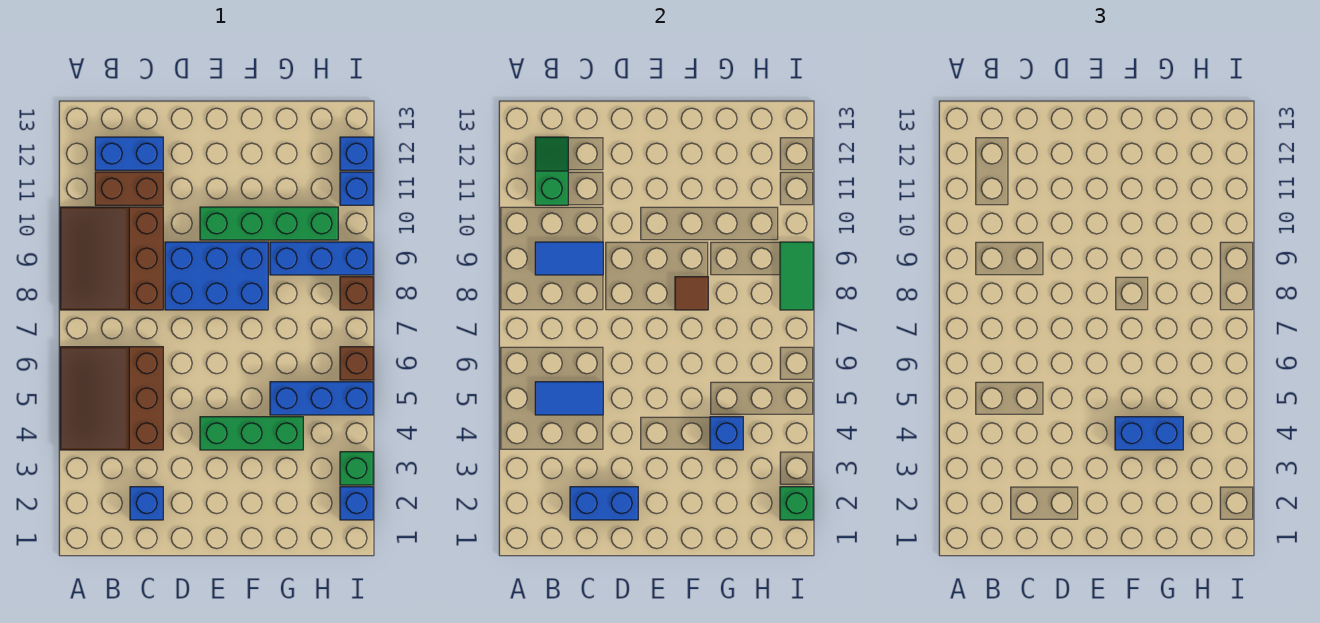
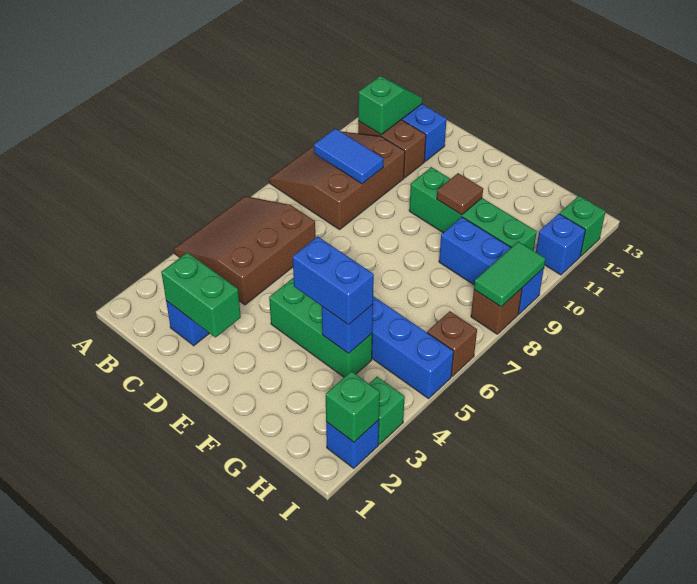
blue tile B5:C5 level 2 -> none
blue brick C2:D2 level 2 -> green brick C2:D2 level 2
blue brick D8:F9 level 1 -> none
brown tile F8 level 2 -> brown tile F10 level 2
blue brick I12 level 1 -> green brick I12 level 1

